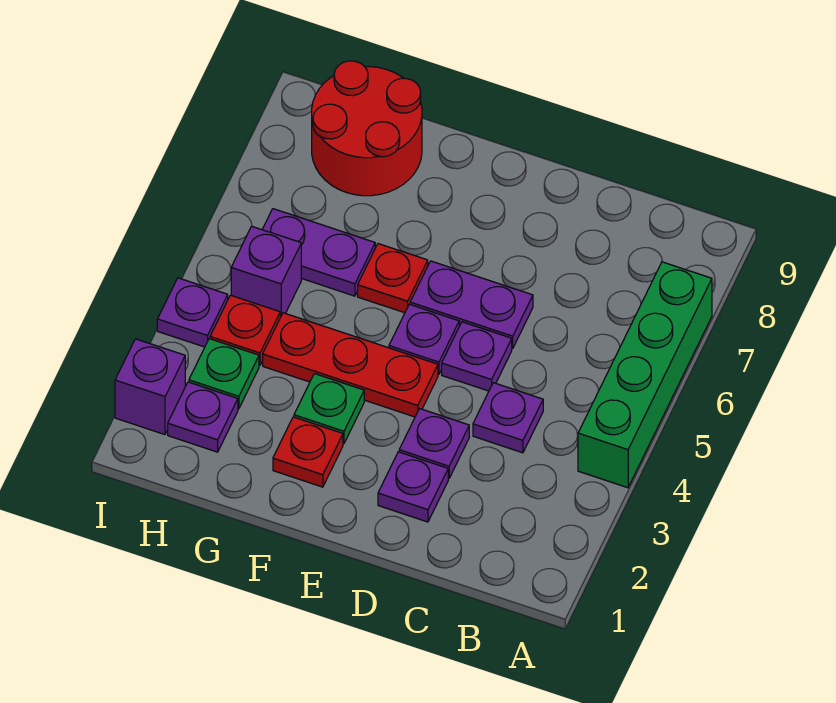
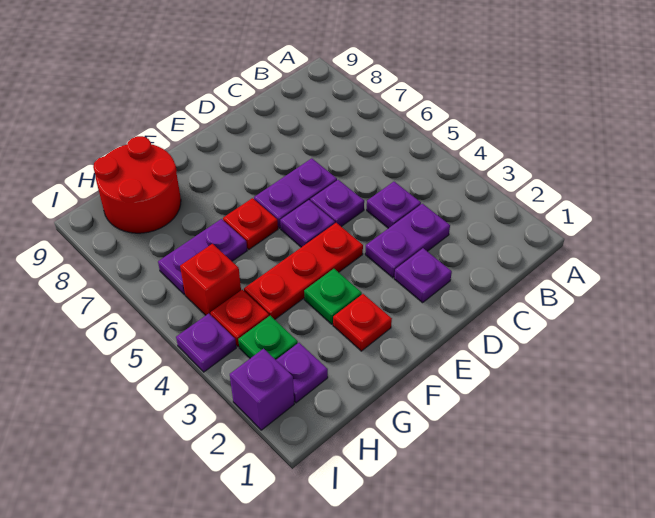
green brick A4:A7 level 1 -> none
purple plate D3 level 1 -> purple plate C3:D3 level 1
purple brick H5 level 1 -> red brick H5 level 1

